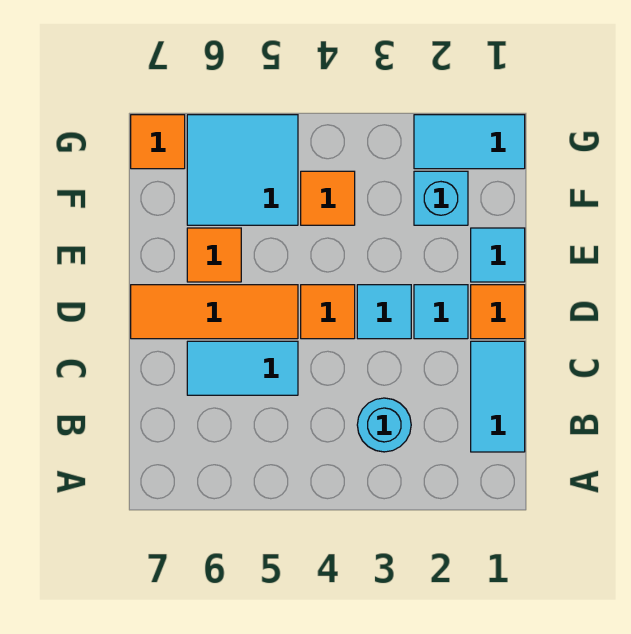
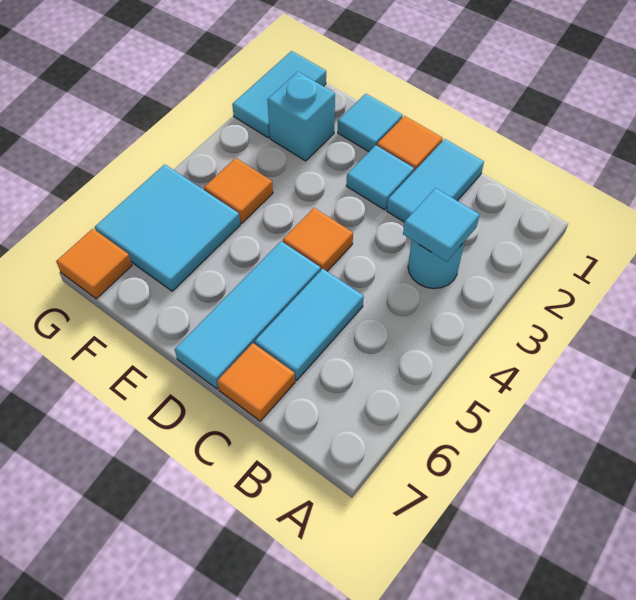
cyan tile B1:C1 level 1 -> cyan tile C1:C2 level 1
cyan tile D3 level 1 -> cyan tile B3 level 2
orange tile D5:D7 level 1 -> cyan tile D5:D7 level 1
orange tile E6 level 1 -> orange tile C7 level 1

